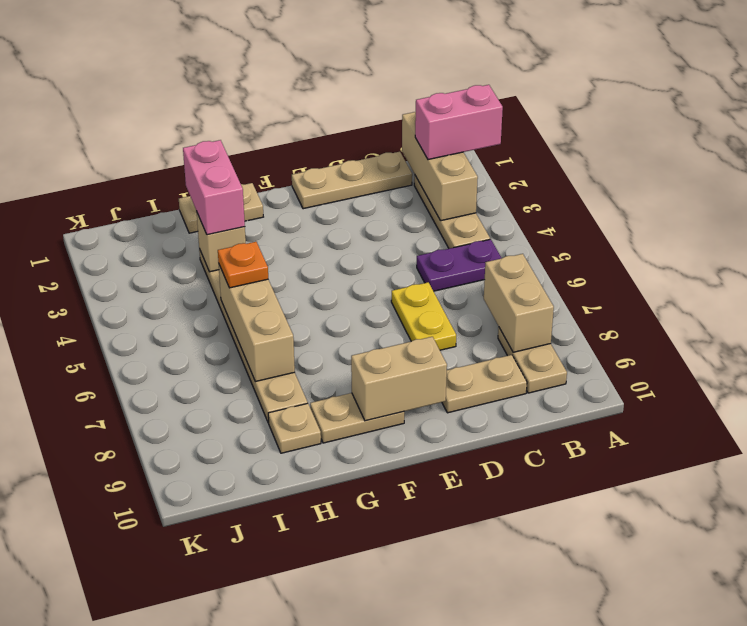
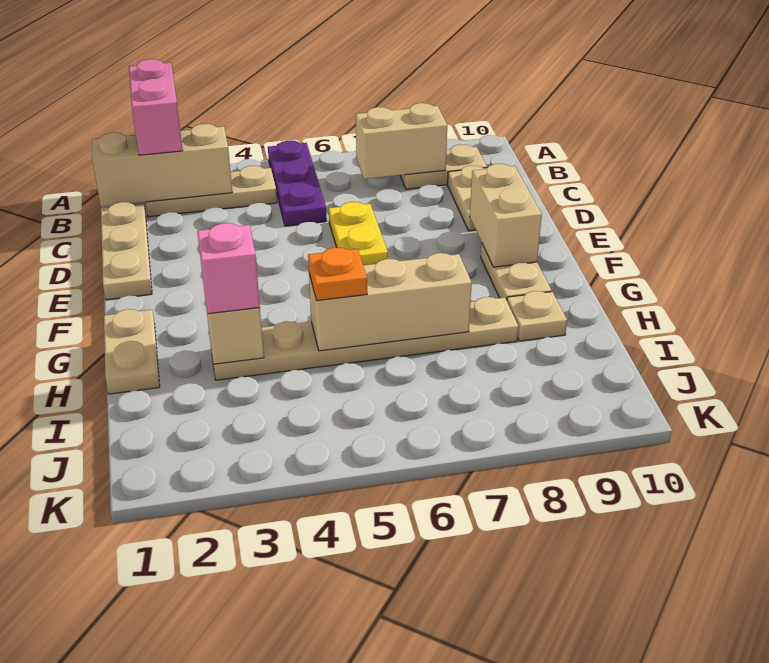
purple plate B5:C5 level 1 -> purple plate A5:C5 level 1
yellow plate D6:D7 level 1 -> yellow plate D6:E6 level 1
pink brick H2:H3 level 3 -> pink brick H3 level 3

